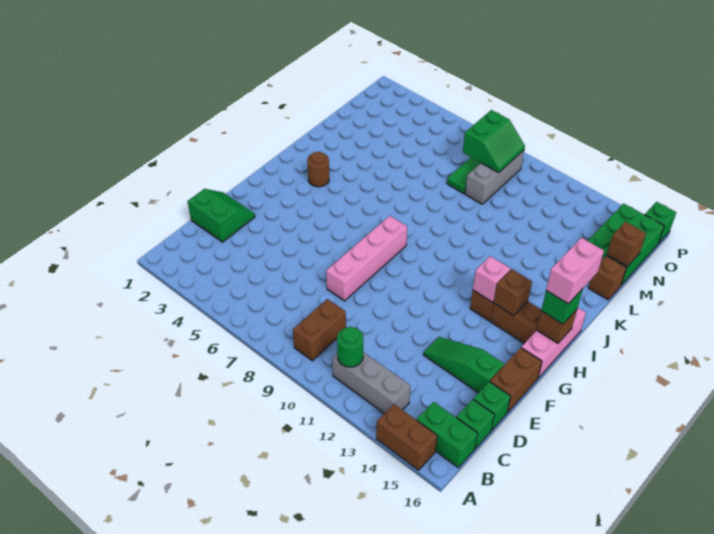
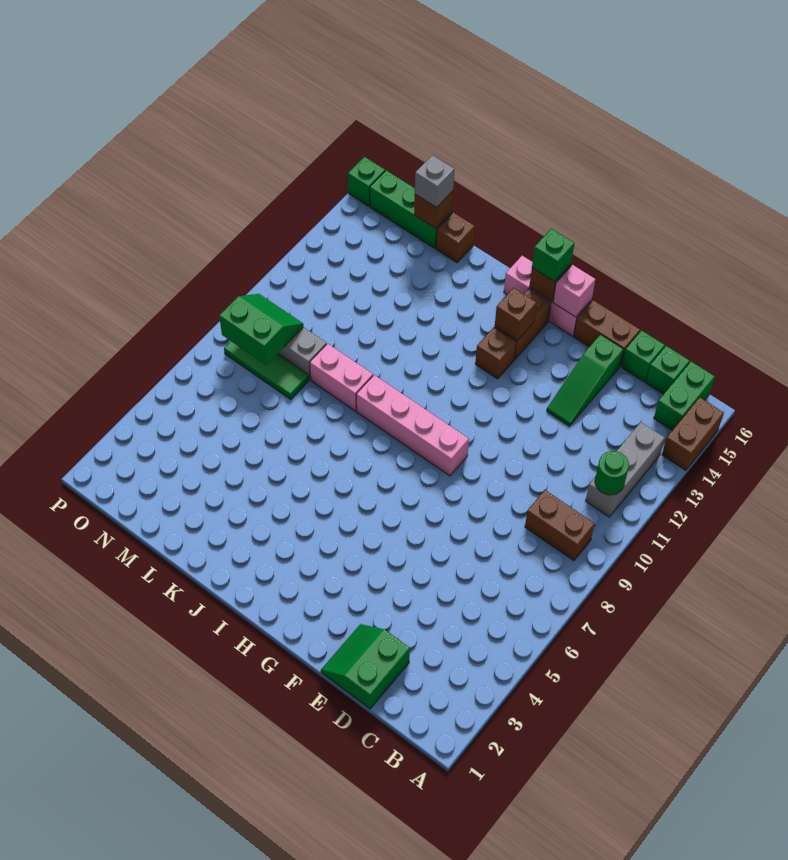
pink brick E8:H8 level 1 -> pink brick G9:J9 level 1
pink brick H13 level 2 -> pink brick G16 level 2
pink brick H16:I16 level 4 -> pink brick K9:L9 level 1
brown round brick I3 level 1 -> none
green brick M15:O16 level 1 -> green brick M16:O16 level 1
none -> grey brick M16 level 3

